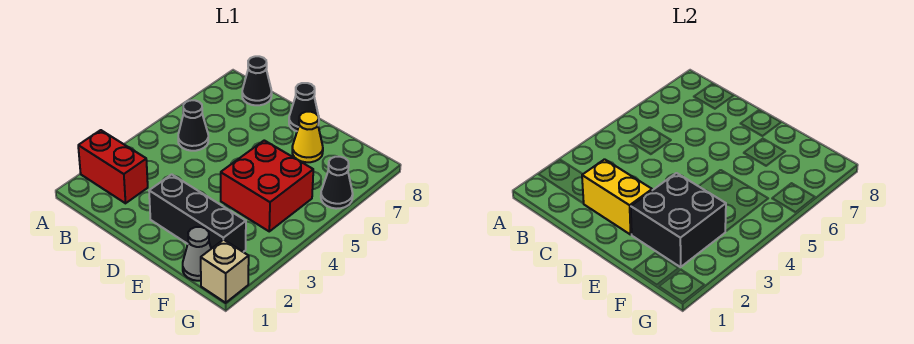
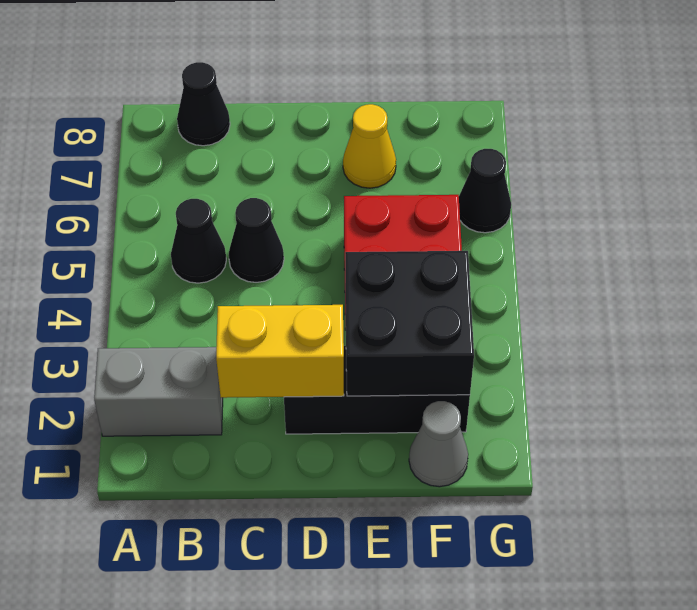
red brick A2:B2 level 1 -> grey brick A2:B2 level 1
black cone D8 level 1 -> black cone C5 level 1
tan brick G1 level 1 -> none

